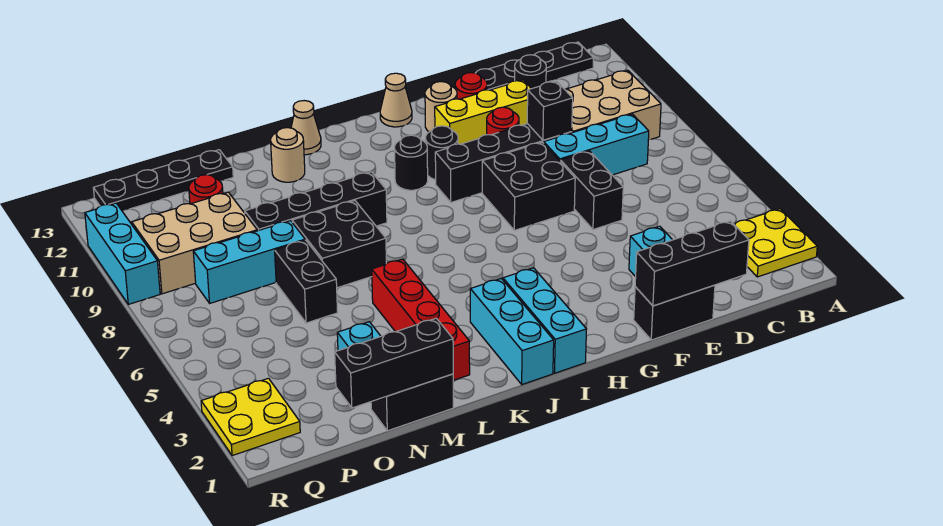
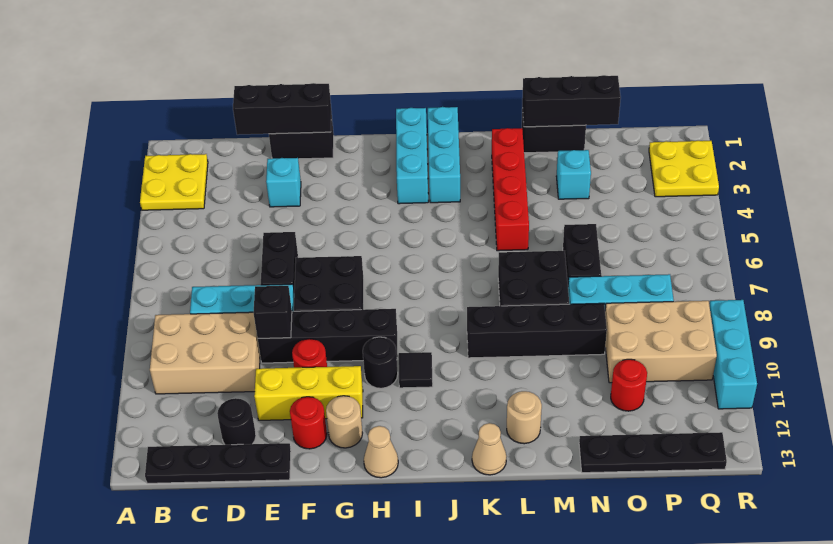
black round brick I10 level 1 -> black tile I10 level 1

